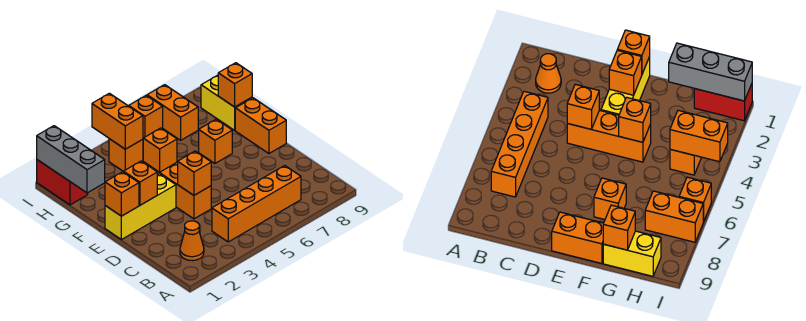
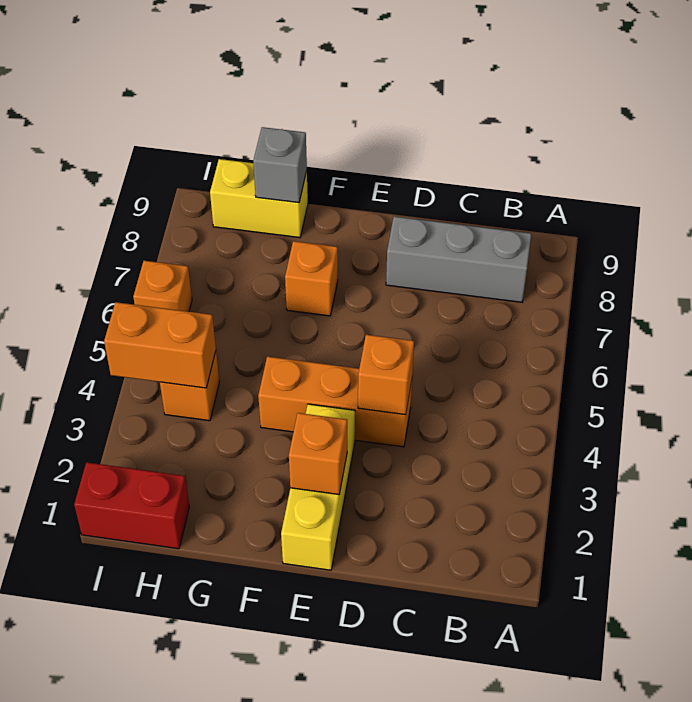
orange cone B2 level 1 -> none
orange brick B4:B7 level 1 -> none
orange brick E1 level 2 -> none
orange brick E9:F9 level 1 -> none
orange brick F4 level 2 -> none
grey brick G1:I1 level 2 -> grey brick B8:D8 level 1
orange brick G9 level 2 -> grey brick G9 level 2
orange brick H7:I7 level 1 -> none

